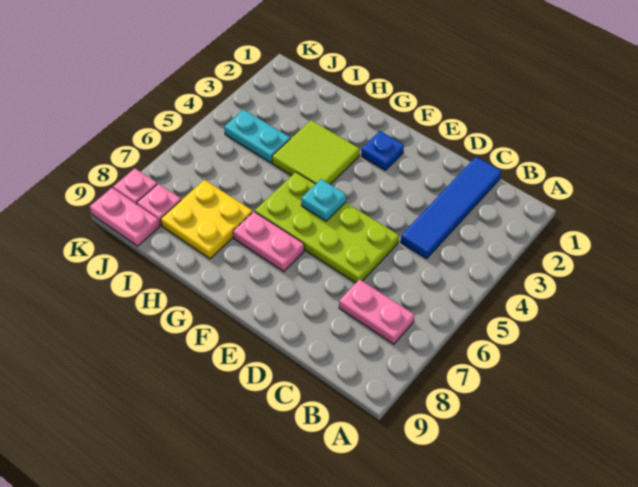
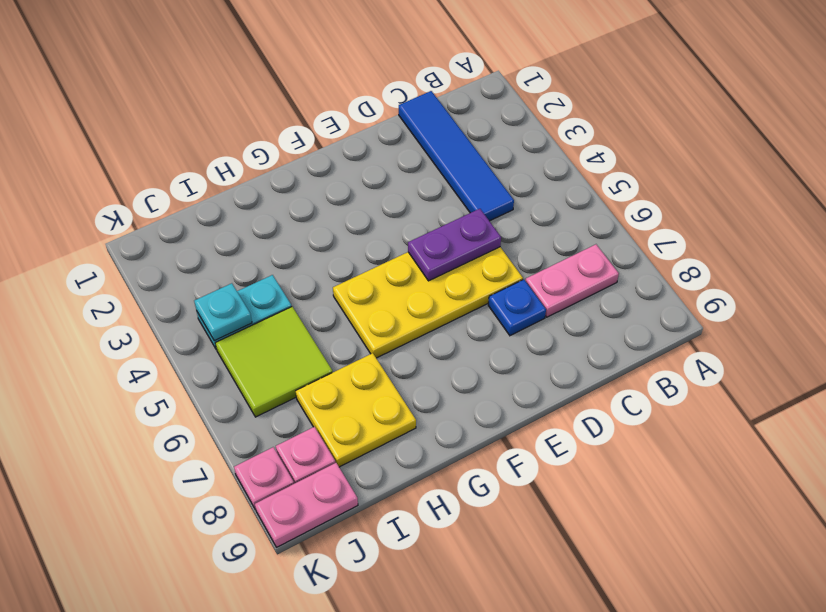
lime plate D5:G6 level 1 -> yellow plate D5:G6 level 1
none -> purple plate D5:E5 level 2
blue plate F2 level 1 -> blue plate D7 level 1
cyan plate F5 level 2 -> cyan plate J4 level 2
pink plate F7:G7 level 1 -> none
lime tile G3:H4 level 1 -> lime tile I5:J6 level 1

